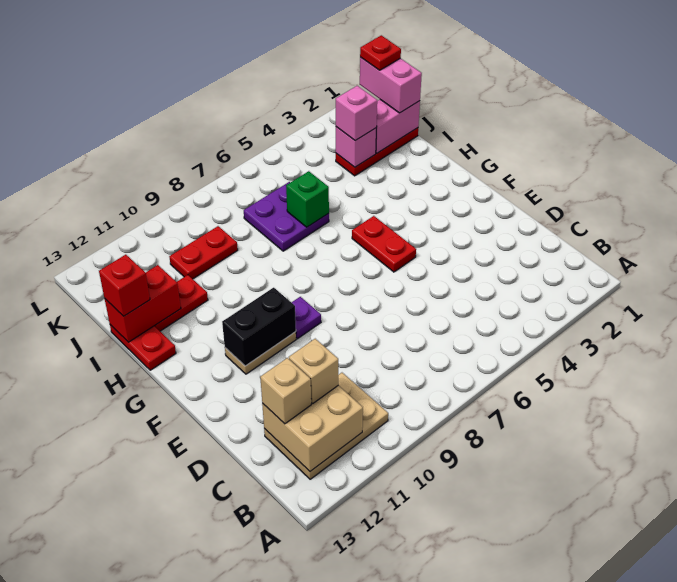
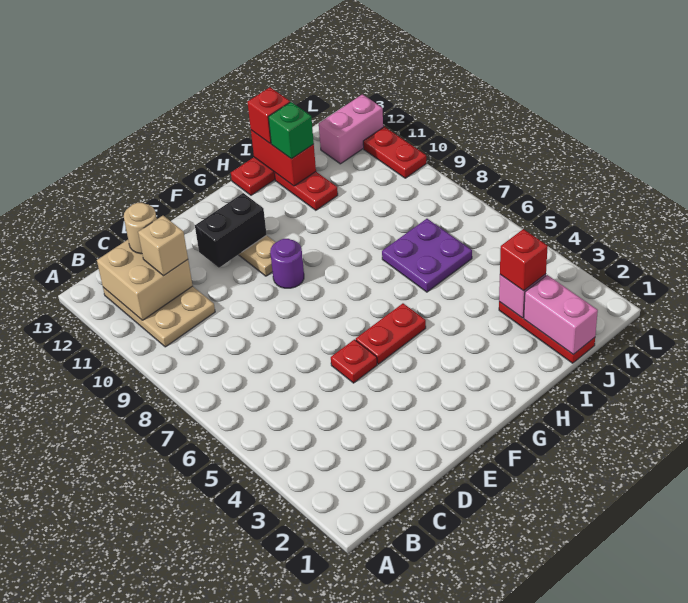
tan brick C12 level 3 -> tan round brick C12 level 3
purple plate F9 level 1 -> purple round brick F9 level 1
black brick F10:F11 level 2 -> black brick E11:F11 level 2
green brick I6 level 2 -> green brick I12 level 3
pink brick J1:K1 level 3 -> pink brick K12:L12 level 1
pink brick J3 level 3 -> red brick J3 level 3
red plate J9:J10 level 1 -> red plate L10:L11 level 1
red plate K1 level 4 -> red plate E5 level 1

